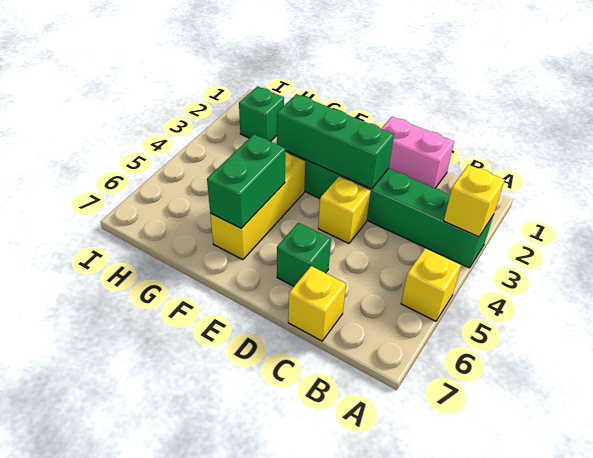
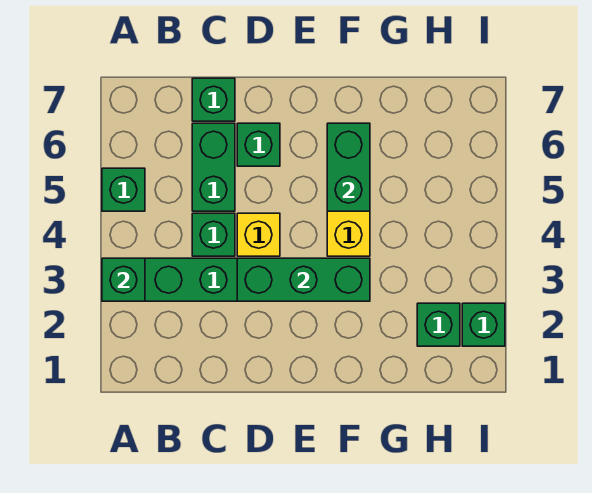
yellow brick A3 level 2 -> green brick A3 level 2
yellow brick A5 level 1 -> green brick A5 level 1
pink brick C1:D1 level 1 -> none
none -> green brick C4 level 1
none -> green brick C5:C6 level 1
yellow brick C7 level 1 -> green brick C7 level 1
none -> green brick I2 level 1

